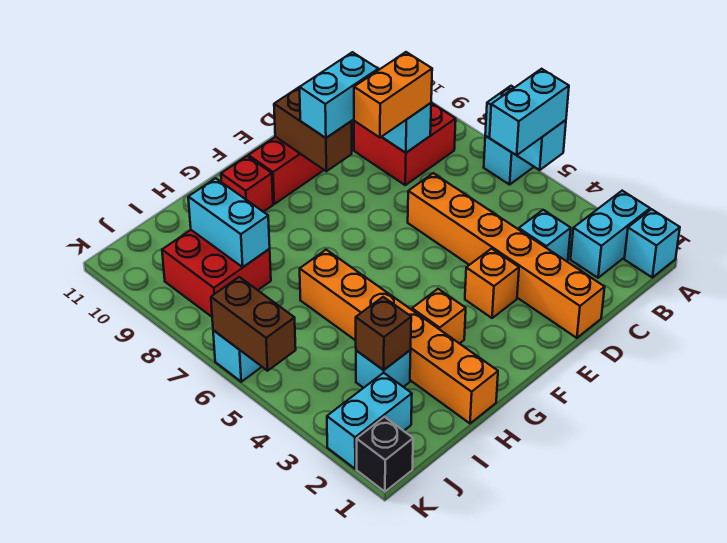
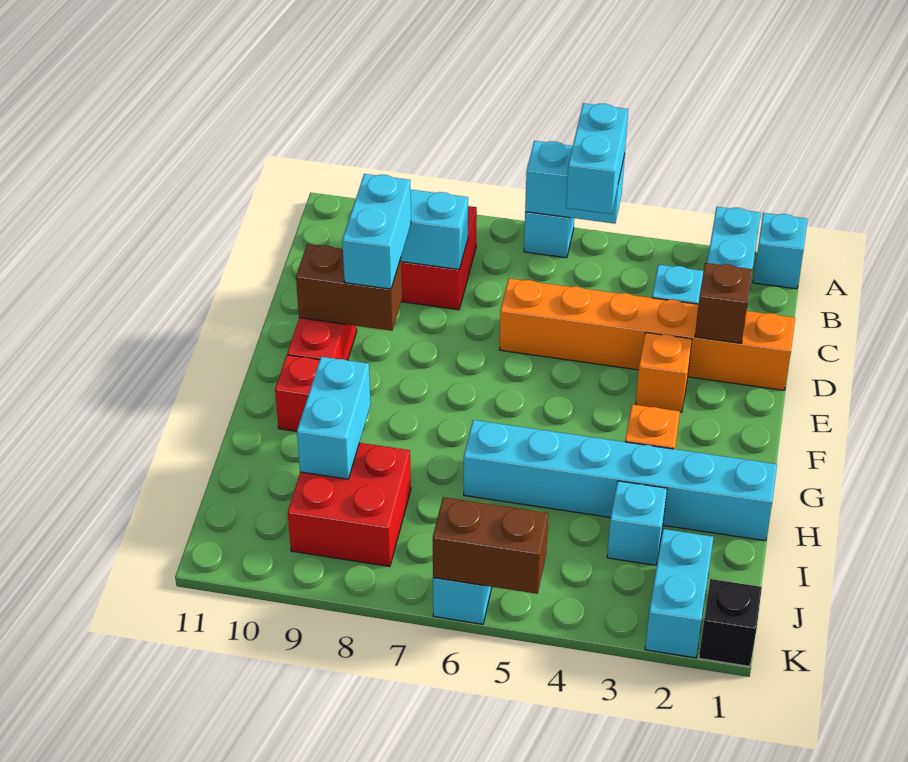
orange brick C8:D8 level 3 -> none
orange brick H1:H6 level 1 -> cyan brick H1:H6 level 1
brown brick I3 level 2 -> brown brick D2 level 2
cyan brick I8:I9 level 2 -> cyan brick H9:I9 level 2

